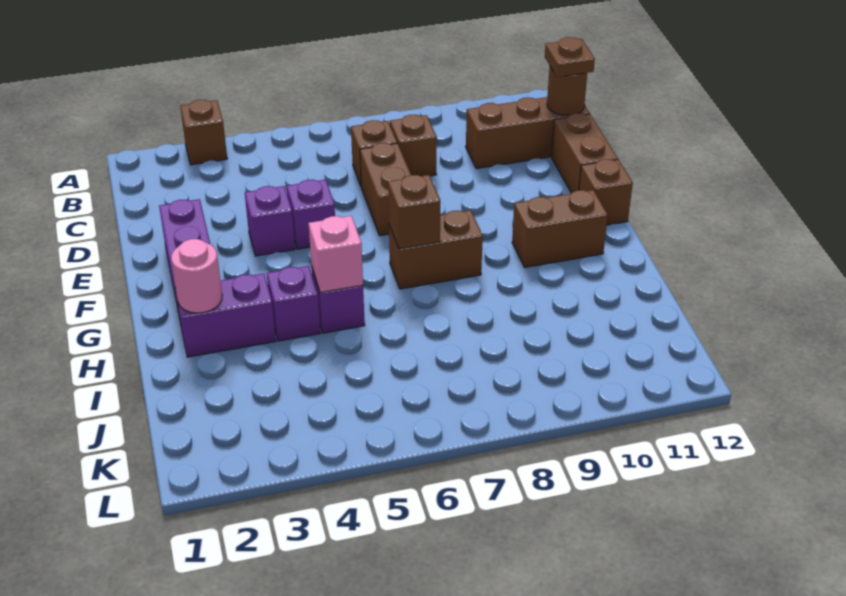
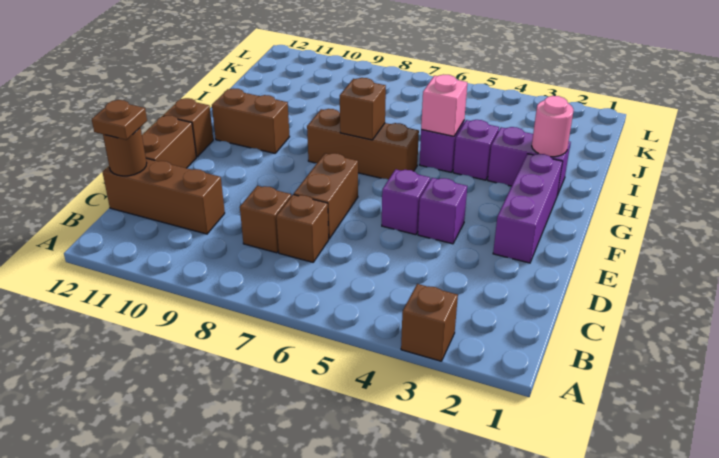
brown brick G7:G8 level 1 -> brown brick G6:G8 level 1

